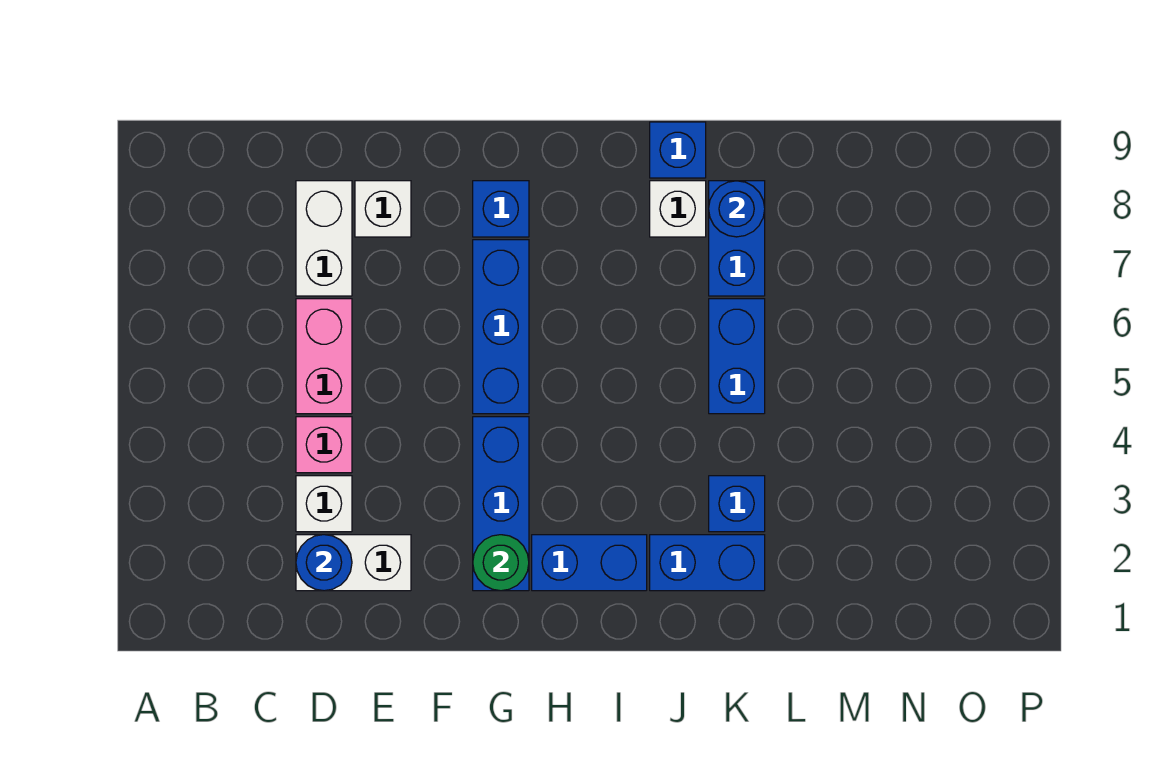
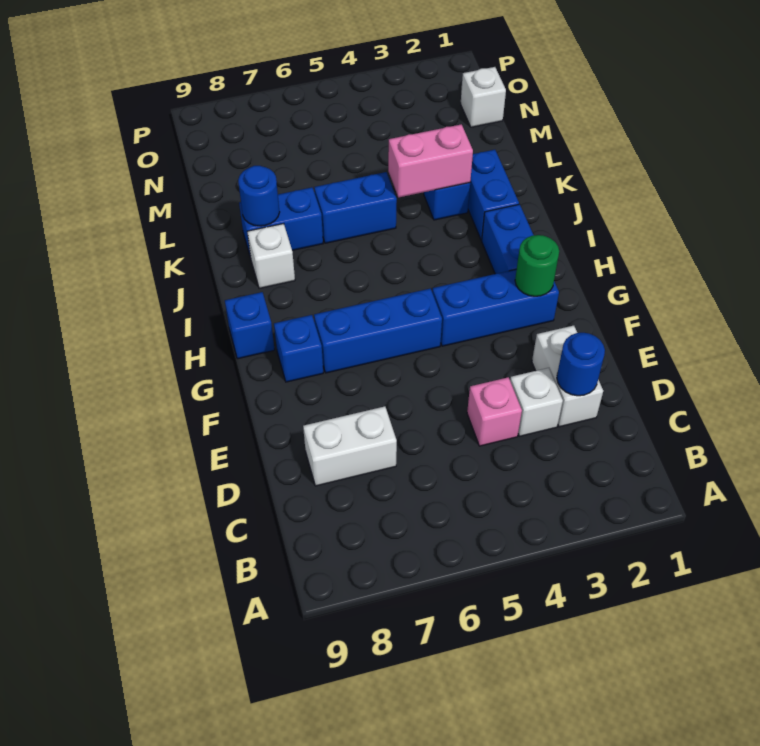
pink brick D5:D6 level 1 -> pink brick K3:K4 level 2
white brick E8 level 1 -> white brick N1 level 1
blue brick J9 level 1 -> blue brick H9 level 1

